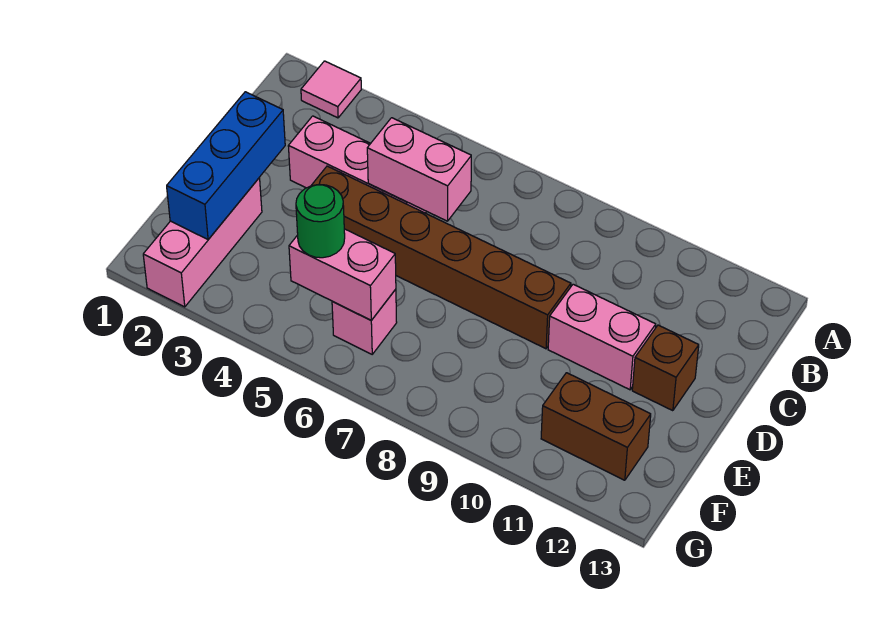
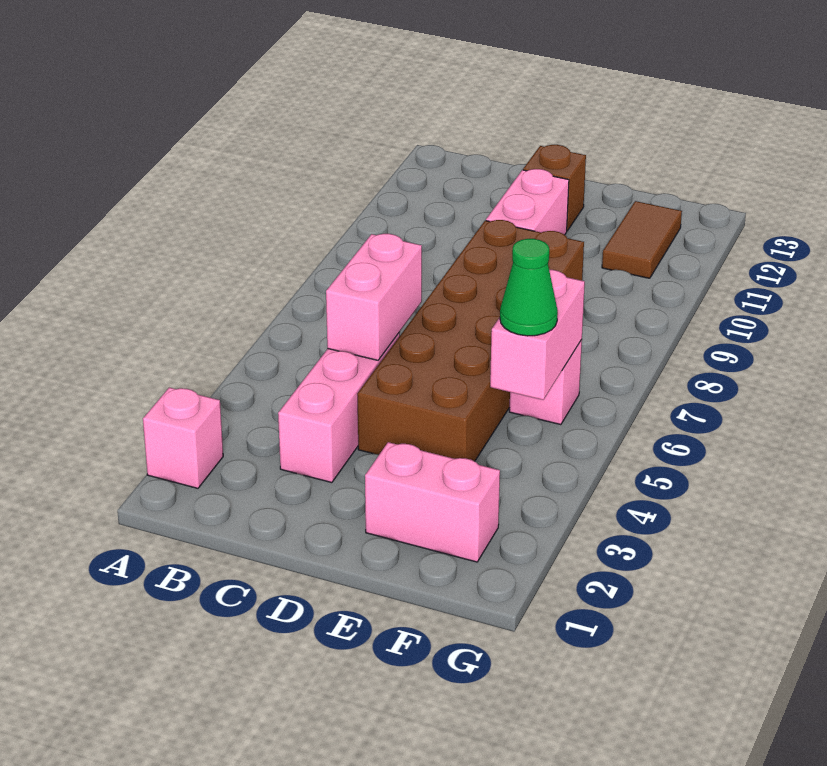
pink tile A2 level 1 -> pink brick A2 level 1
blue brick D2:F2 level 2 -> none
brown brick D4:D9 level 1 -> brown brick D4:E9 level 1
pink brick E2:G2 level 1 -> pink brick E2:F2 level 1
green round brick F5 level 3 -> green cone F5 level 3
brown brick F11:F12 level 1 -> brown tile F11:F12 level 1

